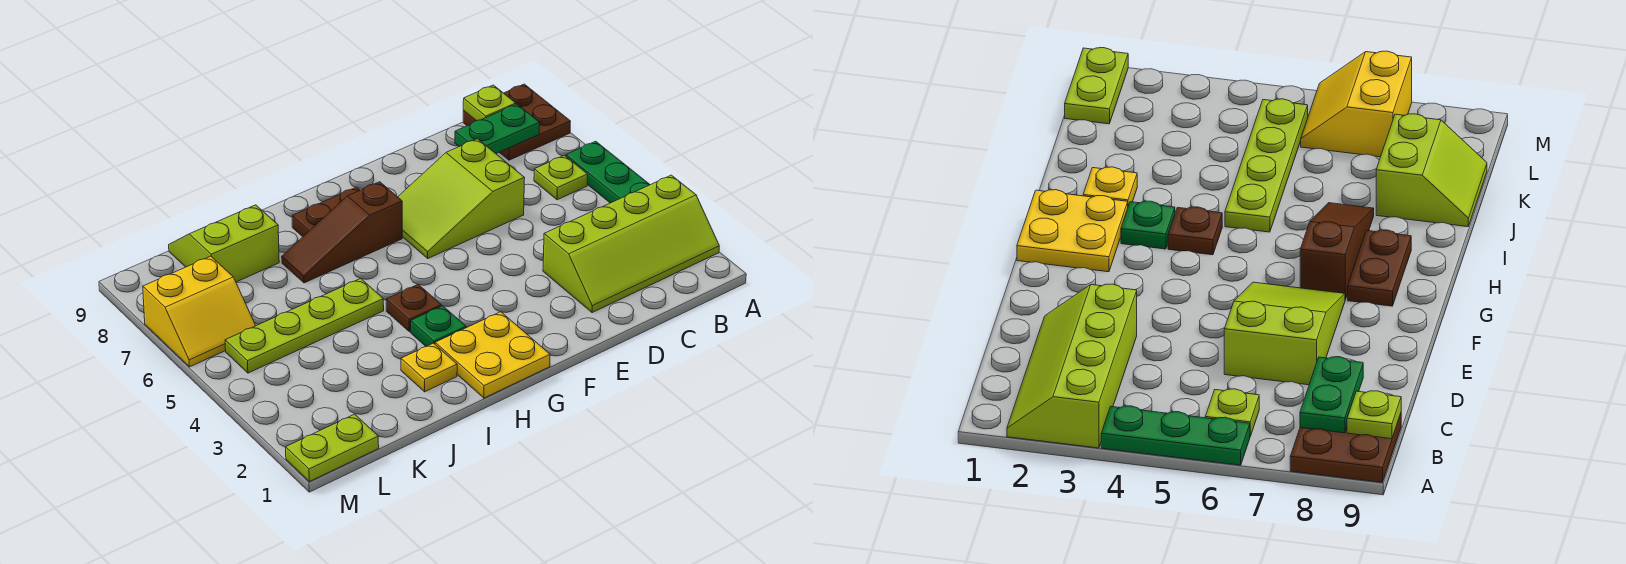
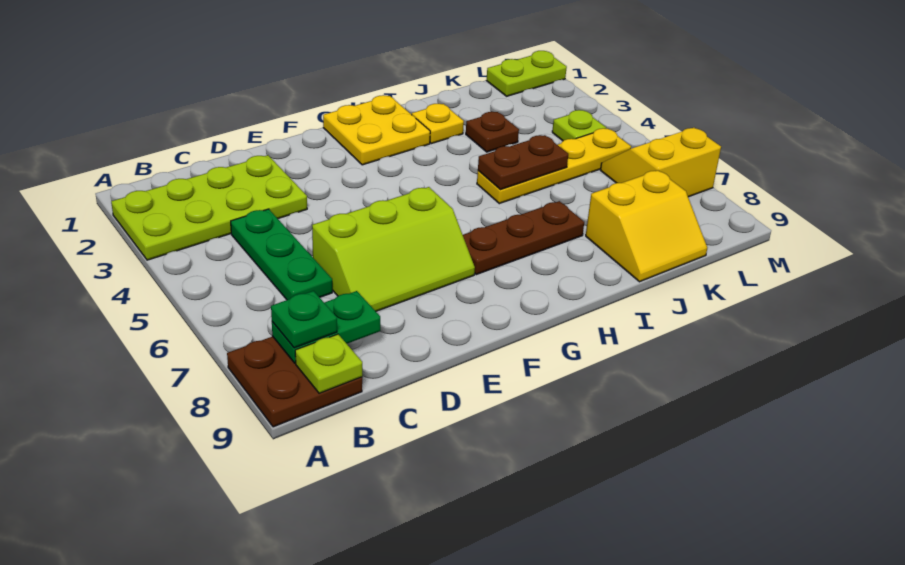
lime slope A2:D3 level 1 top 3 -> lime plate A2:D3 level 1
green plate A4:A6 level 1 -> green plate C4:C6 level 1
lime plate B6 level 1 -> lime plate L4 level 1
lime slope D6:F7 level 1 top D -> lime slope D6:F7 level 1 top 6
brown slope G7:I7 level 1 top G -> brown plate G7:I7 level 1
brown plate G8:H8 level 1 -> brown plate I5:J5 level 2
green plate H3 level 1 -> green plate B8 level 3
brown plate H4 level 1 -> brown plate J3 level 1
lime plate I5:L5 level 1 -> yellow plate I5:L5 level 1
lime slope J8:K9 level 1 top 8 -> yellow slope J8:K9 level 1 top 8

